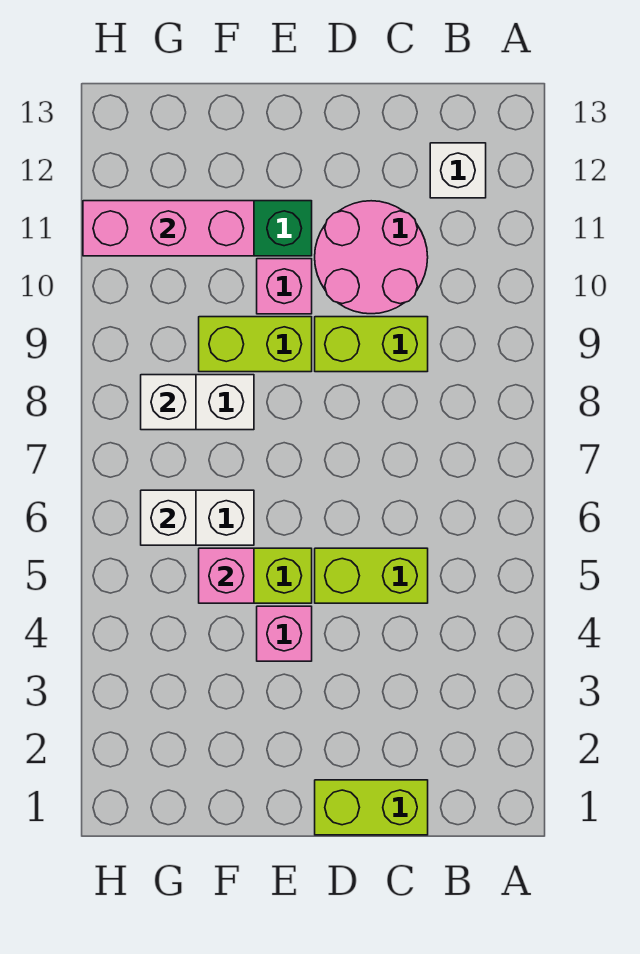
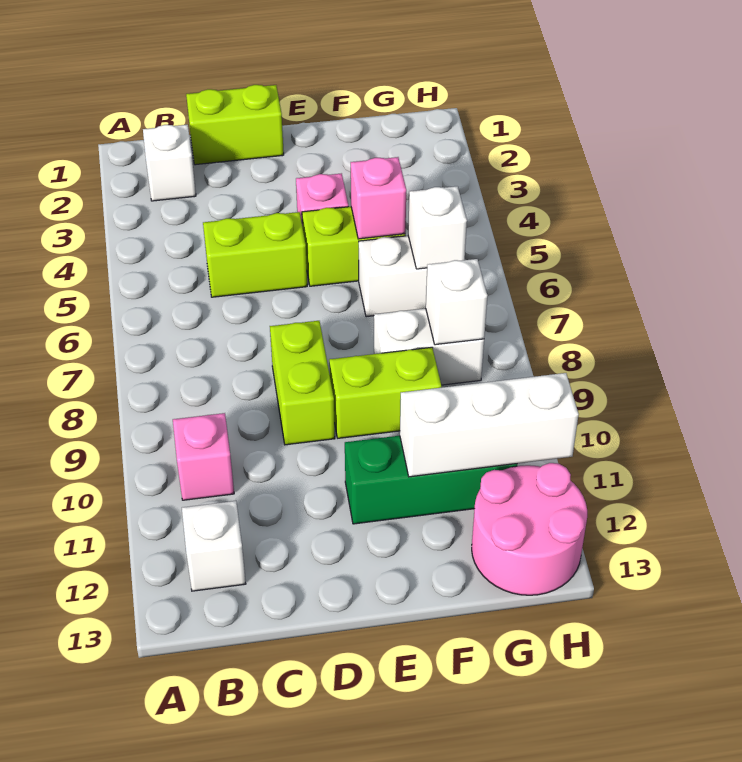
none -> white brick B2 level 1
lime brick C9:D9 level 1 -> lime brick D8:D9 level 1
pink round brick C10:D11 level 1 -> pink round brick G12:H13 level 1
pink brick E10 level 1 -> pink brick B10 level 1
pink brick F11:H11 level 2 -> white brick F11:H11 level 2

